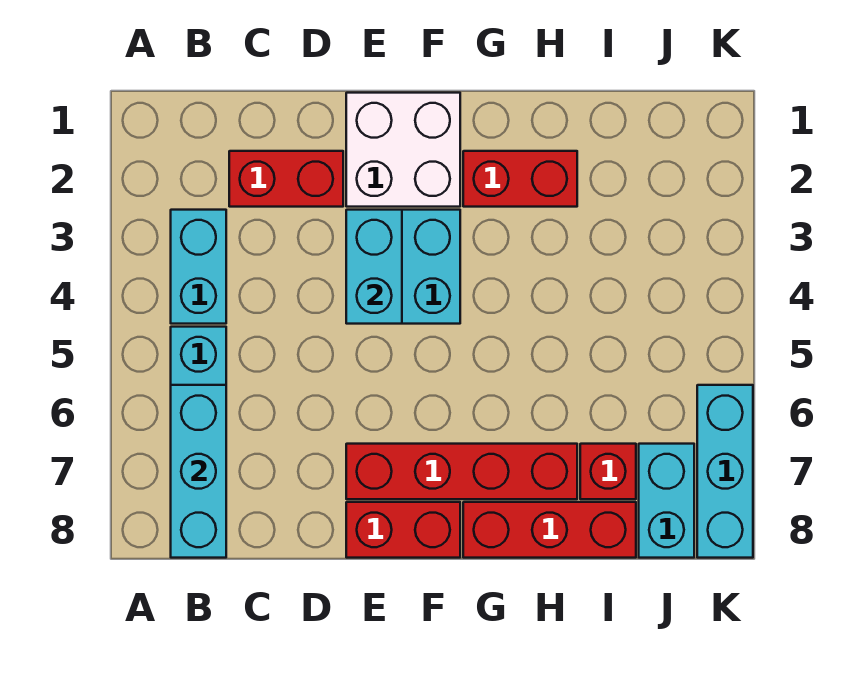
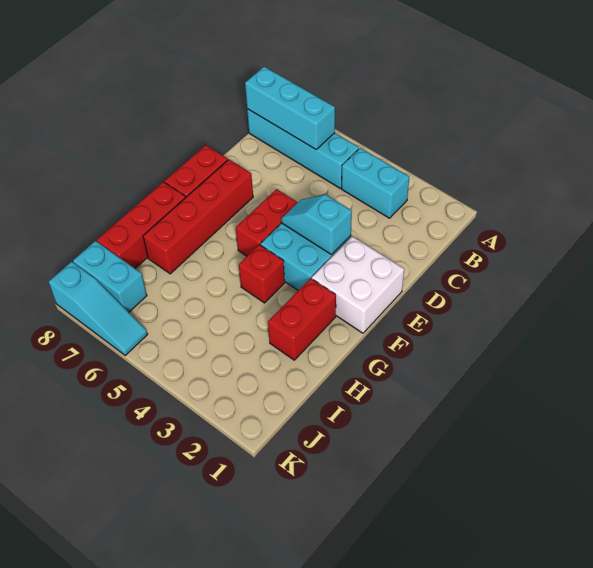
red brick C2:D2 level 1 -> red brick E5:F5 level 1
cyan brick E3:E4 level 2 -> cyan slope E3:E4 level 2 top 3
red brick I7 level 1 -> red brick G4 level 1
cyan brick K6:K8 level 1 -> cyan slope K6:K8 level 1 top 8

